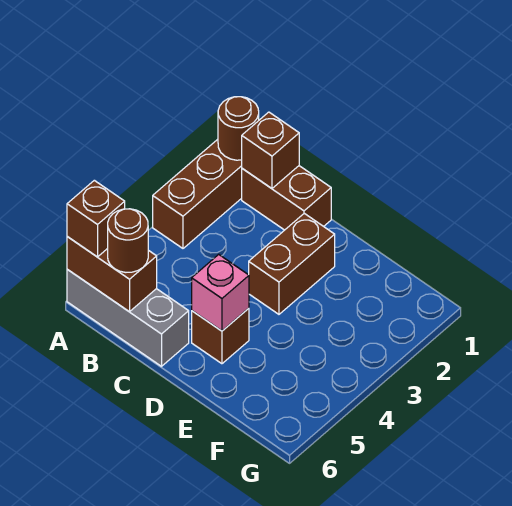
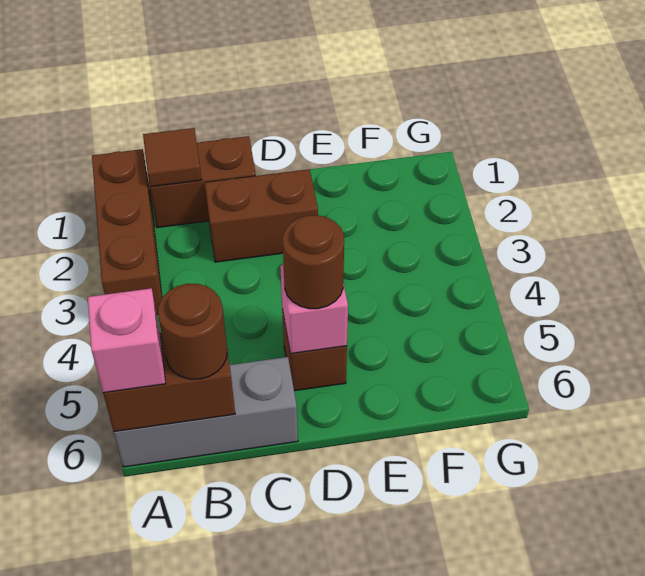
brown round brick A1 level 2 -> brown round brick D5 level 3
brown brick A6 level 3 -> pink brick A6 level 3
brown brick B1 level 2 -> brown tile B1 level 2
brown brick D2:D3 level 1 -> brown brick C2:D2 level 1

